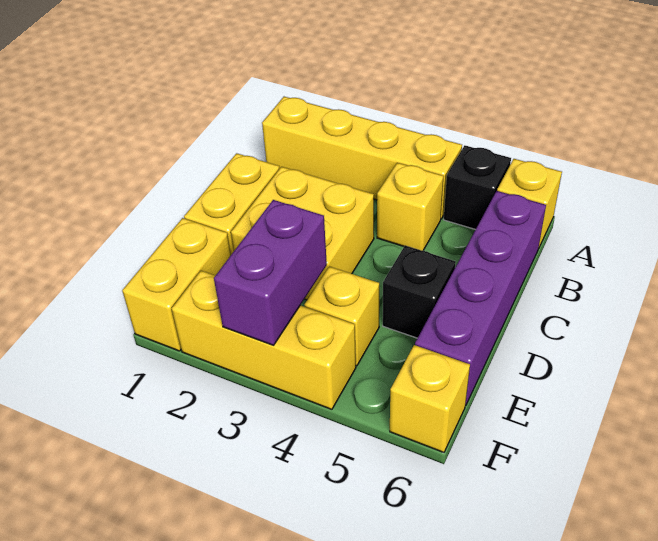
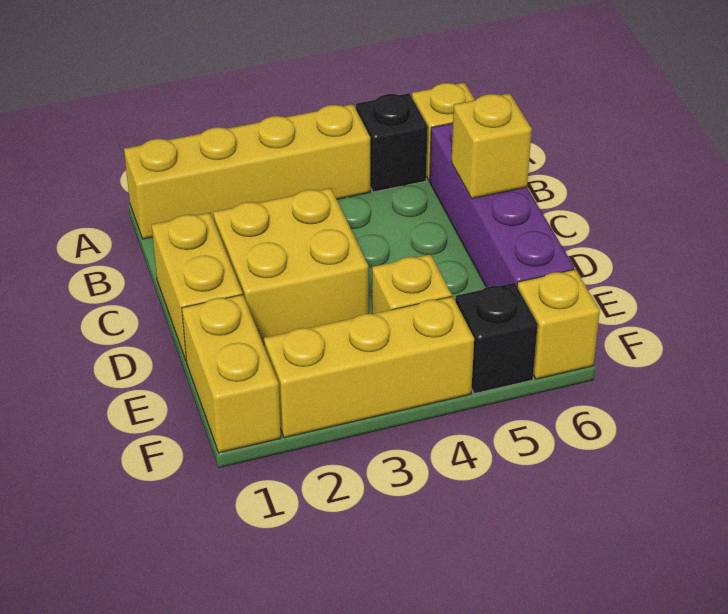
yellow brick B4 level 1 -> yellow brick C6 level 2
black brick D5 level 1 -> black brick F5 level 1
purple brick E3:F3 level 2 -> none

